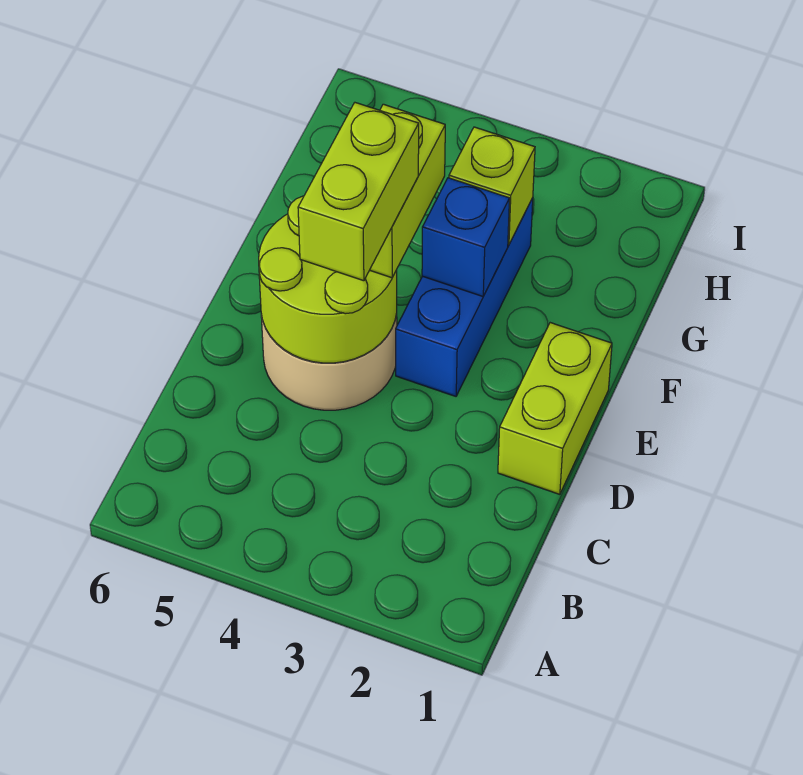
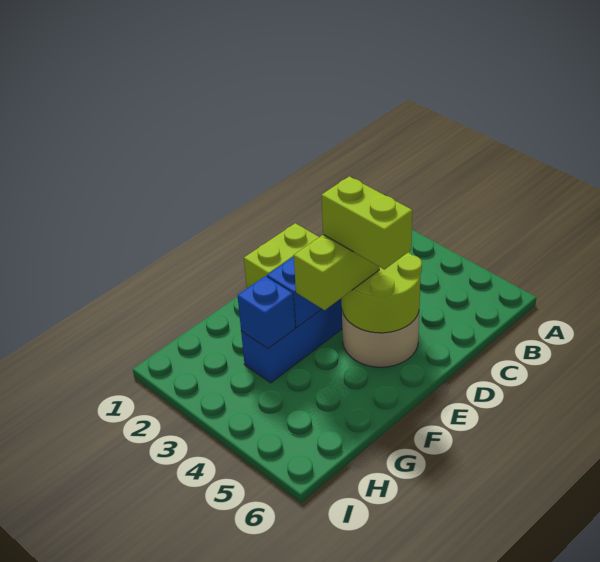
lime brick D4:E4 level 4 -> lime brick E4:E5 level 4
lime brick G3 level 2 -> blue brick G3 level 2

